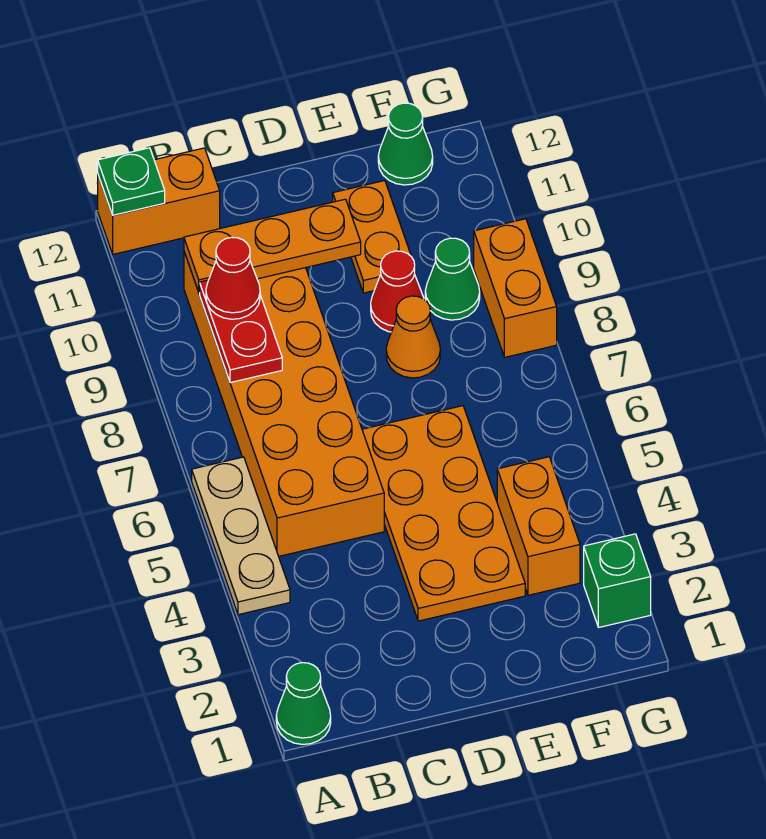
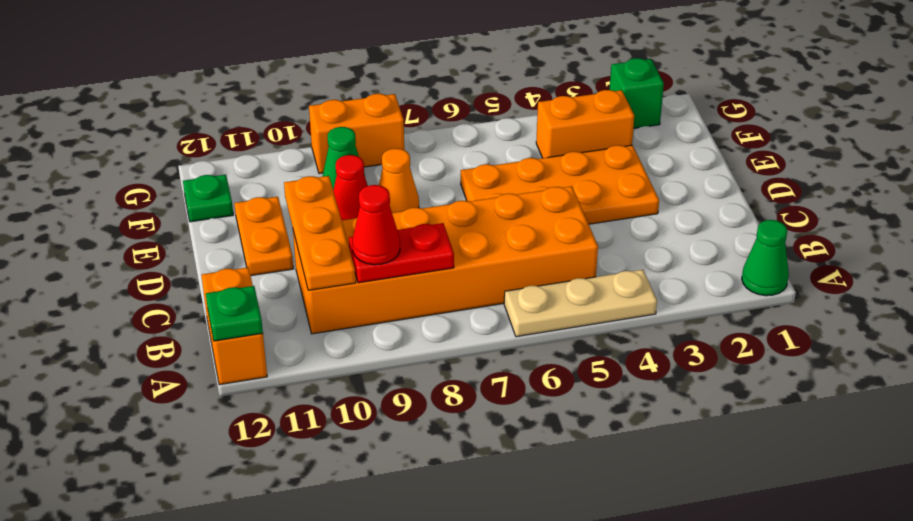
orange plate E10:E11 level 1 -> orange plate D11:E11 level 1
green cone F12 level 1 -> green plate F12 level 1

